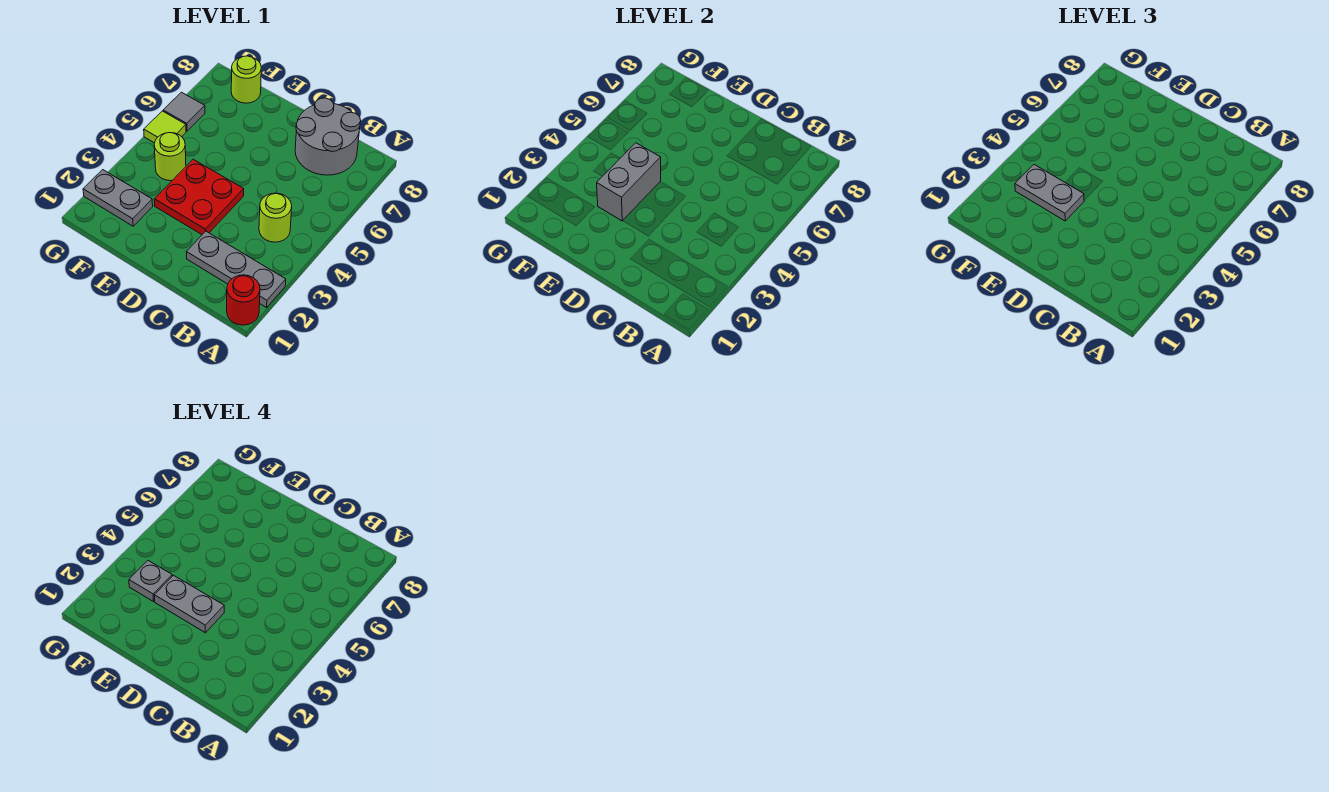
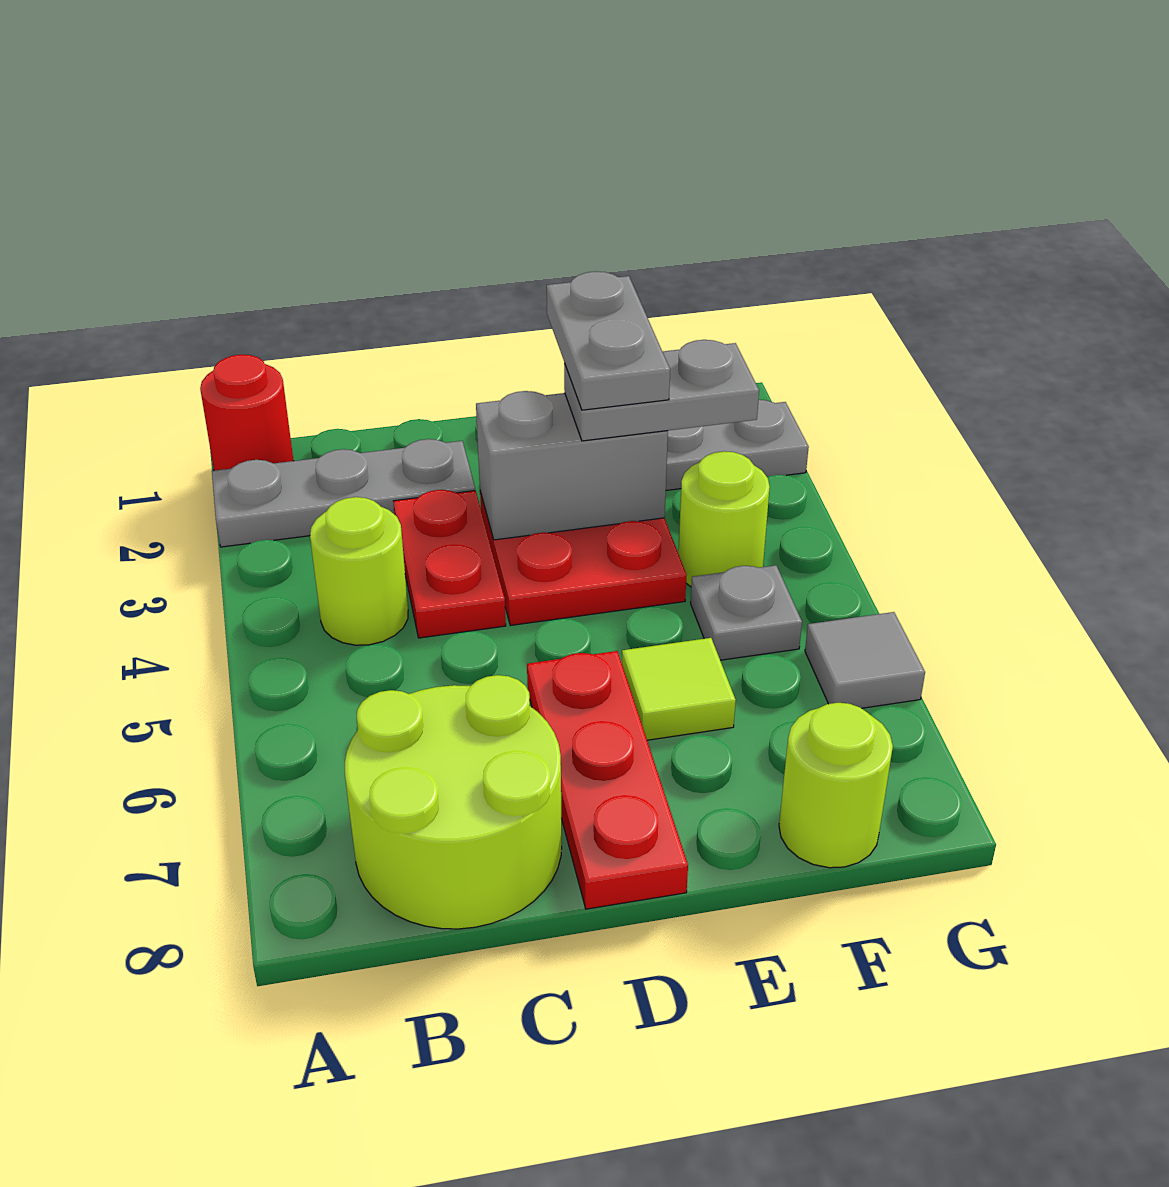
grey round brick B7:C8 level 1 -> lime round brick B7:C8 level 1
none -> red plate C3:C4 level 1
grey plate D3:E3 level 4 -> grey plate E2:E3 level 4
none -> red plate D6:D8 level 1
grey brick E3:E4 level 2 -> grey brick D3:E3 level 2
grey plate F3 level 4 -> grey plate F5 level 1
lime tile G5 level 1 -> lime tile E6 level 1

